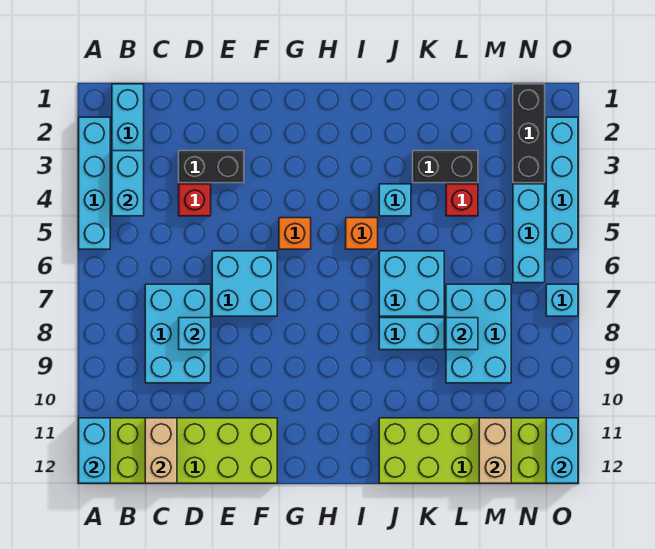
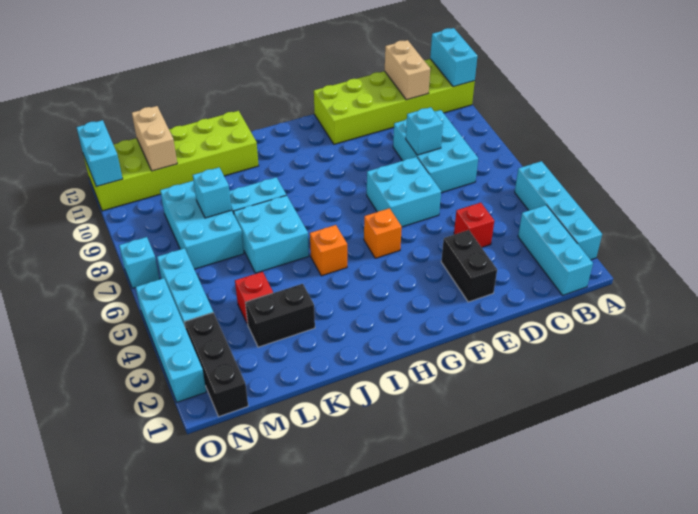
cyan brick B3:B4 level 2 -> none
black brick D3:E3 level 1 -> black brick E2:E3 level 1
cyan brick J4 level 1 -> none

